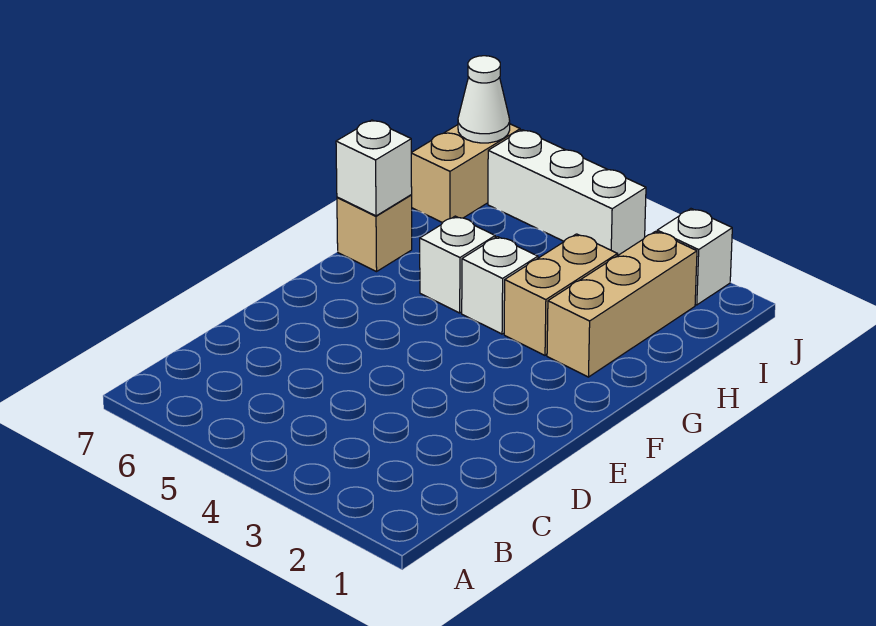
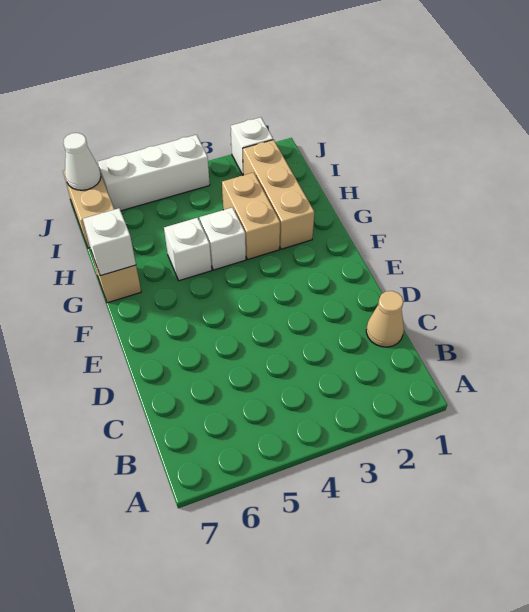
none -> tan cone C1 level 1

